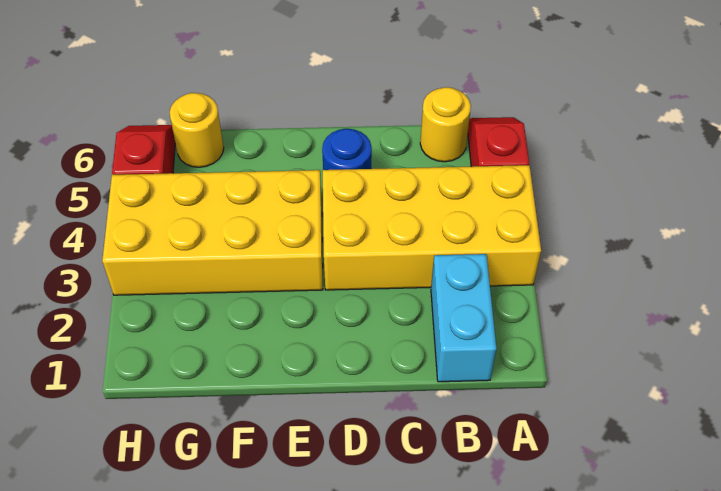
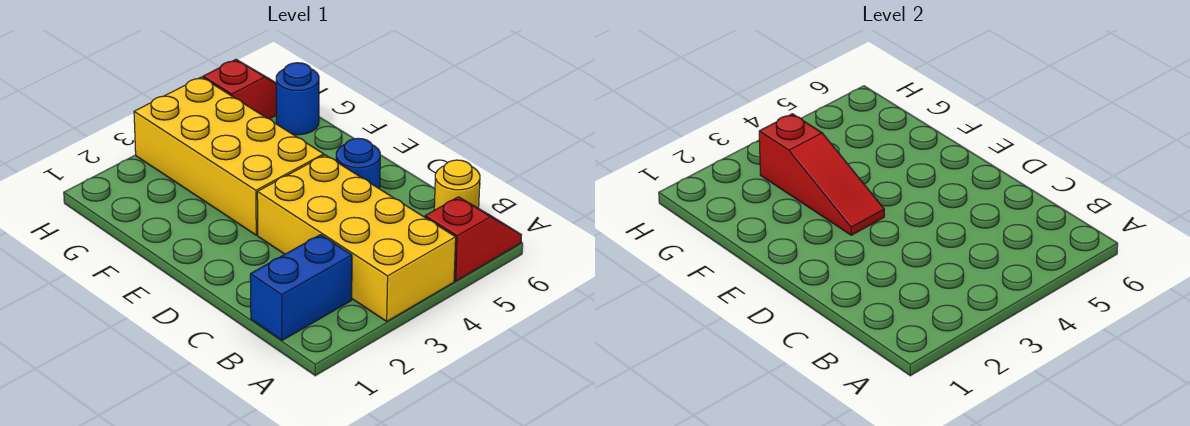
cyan brick B1:B2 level 1 -> blue brick B1:B2 level 1
none -> red slope E3:G3 level 2 top G
yellow round brick G6 level 1 -> blue round brick G6 level 1

